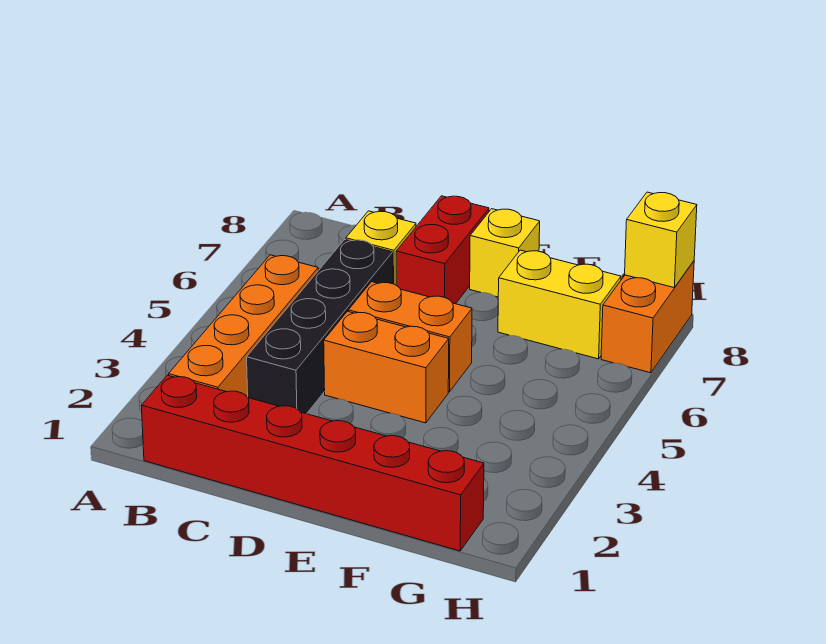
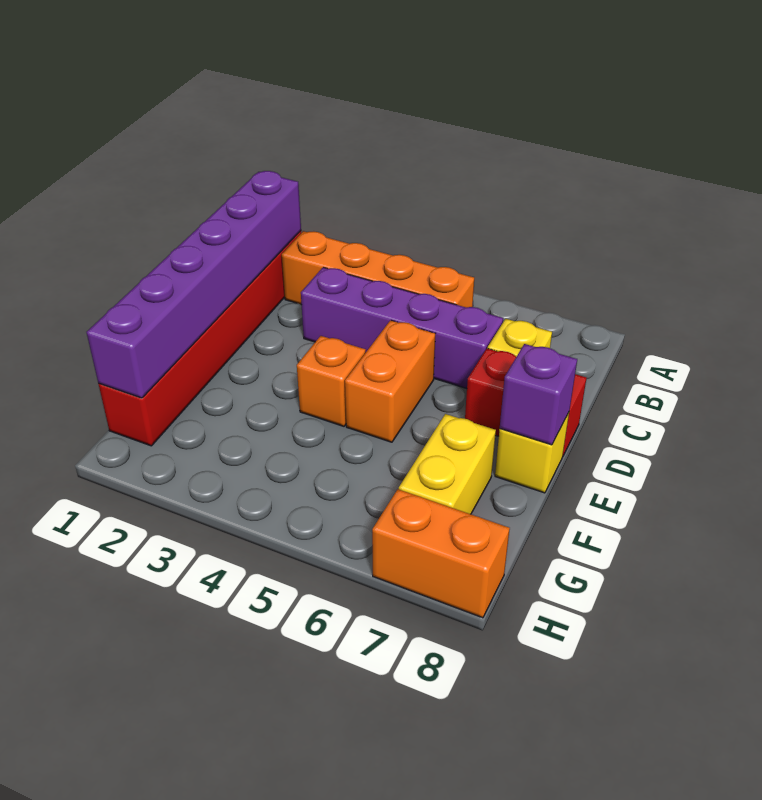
none -> purple brick B1:G1 level 2
black brick C3:C6 level 1 -> purple brick C3:C6 level 1
orange brick D4:E4 level 1 -> orange brick E4 level 1
none -> purple brick E8 level 2
yellow brick H8 level 2 -> none

